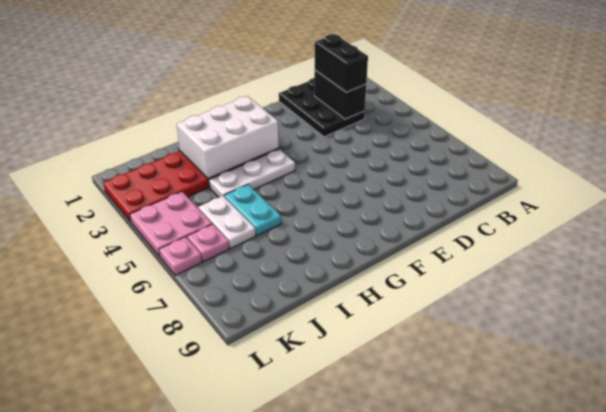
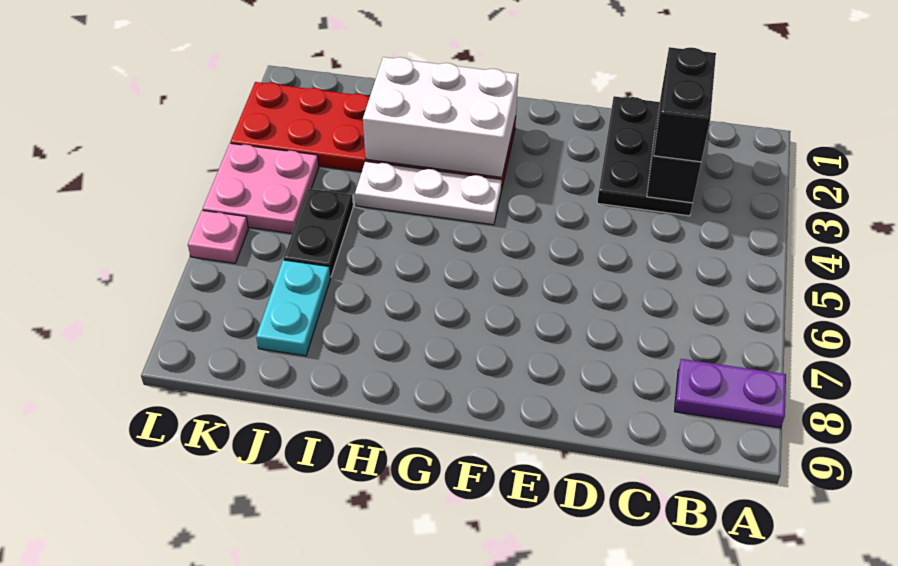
none -> purple plate A8:B8 level 1
cyan plate I5:I6 level 1 -> cyan plate J7:J8 level 1
white plate J5:J6 level 1 -> black plate J5:J6 level 1
pink plate K6 level 1 -> none

